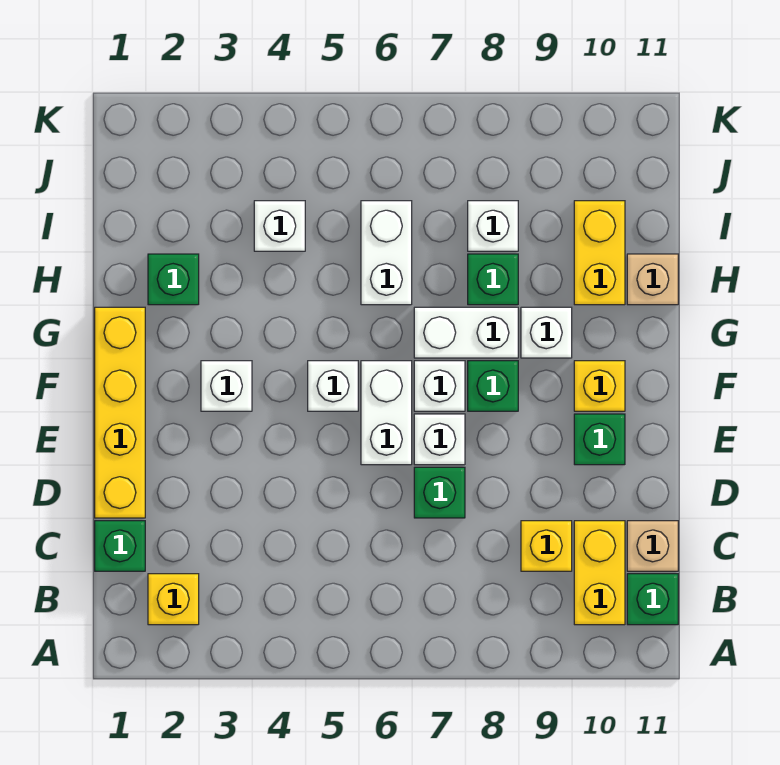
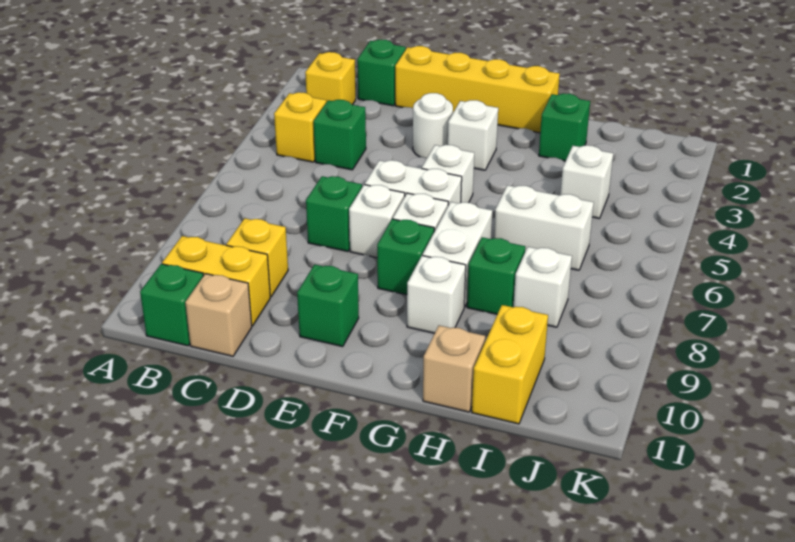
none -> green brick C4 level 1
none -> white round brick E3 level 1
yellow brick F10 level 1 -> yellow brick B4 level 1
yellow brick H10:I10 level 1 -> yellow brick I10:I11 level 1

